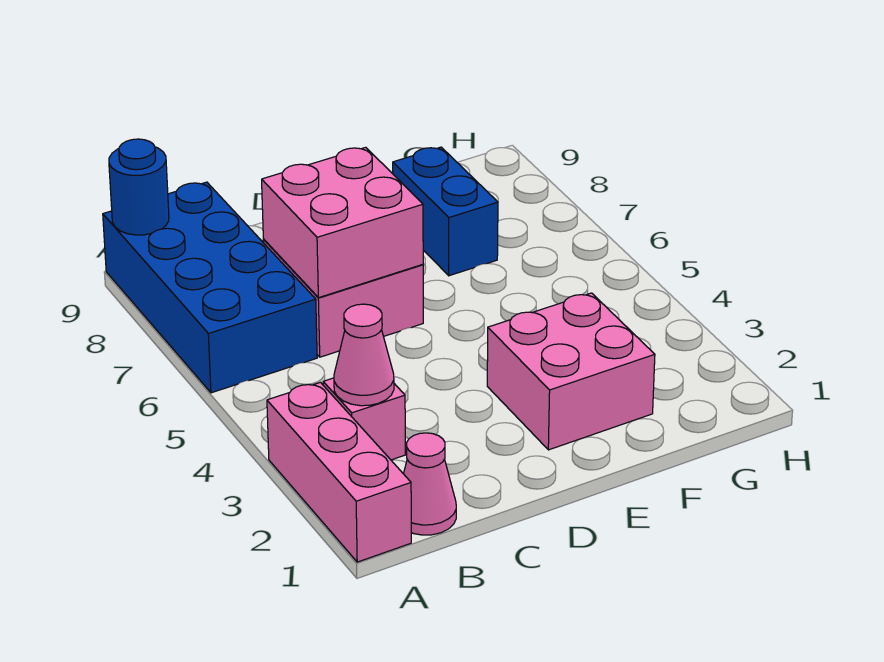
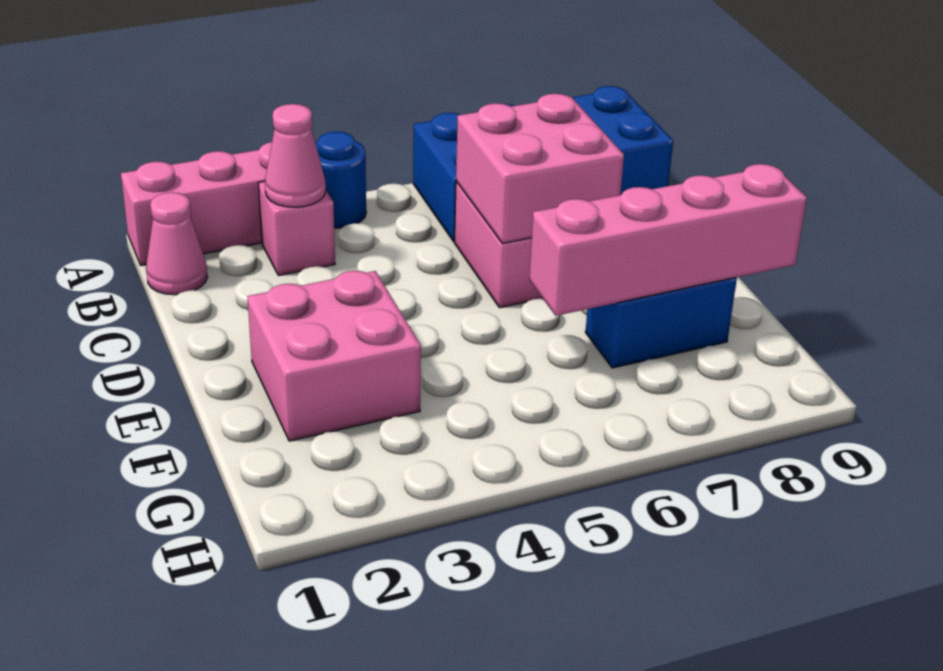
blue round brick A9 level 2 -> blue round brick A4 level 1
none -> pink brick F6:F9 level 2

